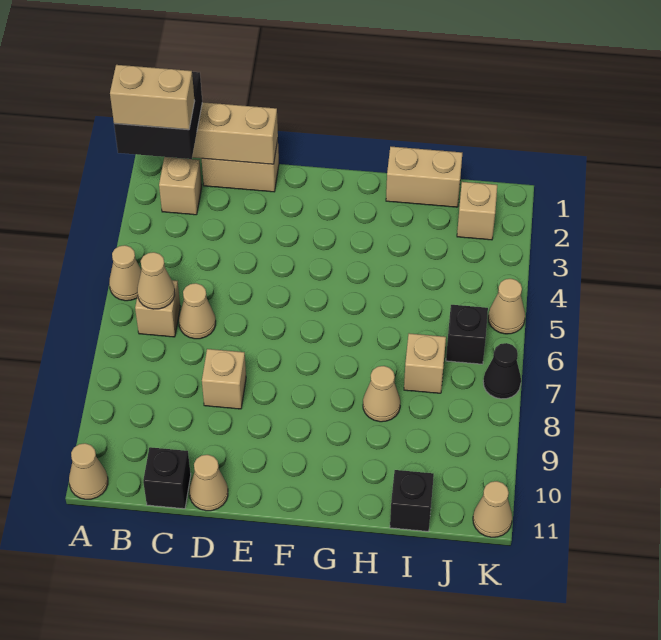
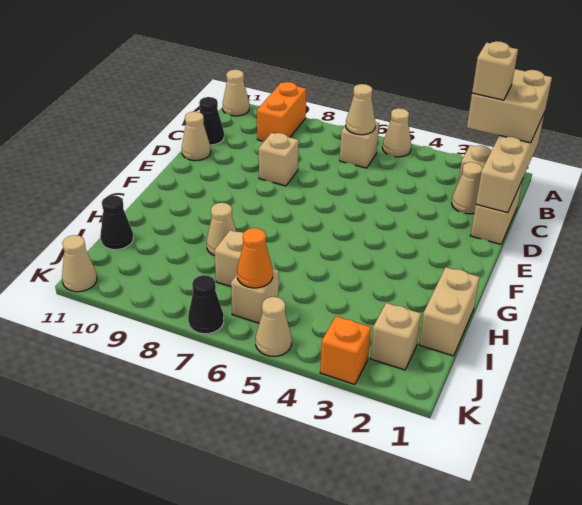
black brick A1:B2 level 3 -> tan brick A1:B2 level 3
tan brick A2:B2 level 4 -> tan brick B2 level 4
none -> orange brick A9:B9 level 1
tan cone C6 level 1 -> tan cone C2 level 1
black brick C11 level 1 -> black cone C11 level 1
black brick I11 level 1 -> black cone I11 level 1
black brick J6 level 1 -> tan brick J6 level 1
none -> orange cone J6 level 2
none -> orange brick K3 level 1

